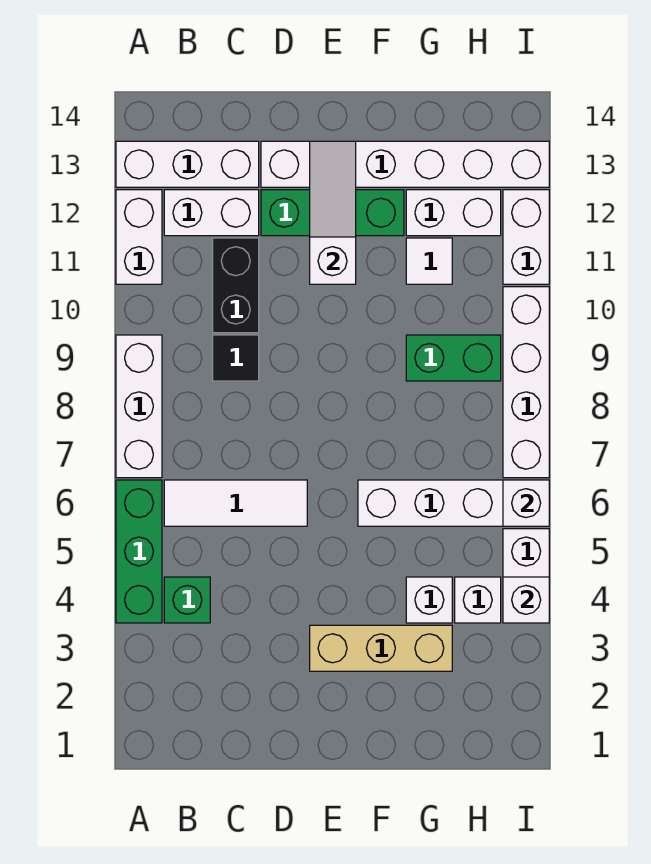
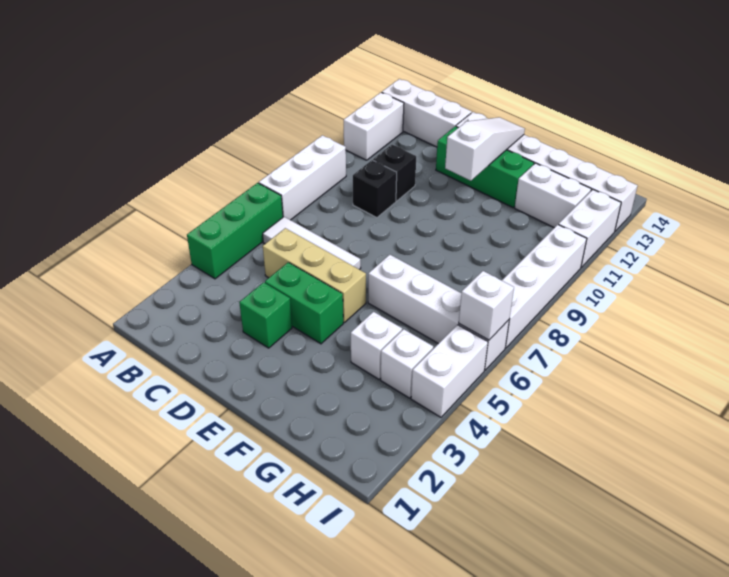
green brick B4 level 1 -> green brick D3 level 1
white brick B12:C12 level 1 -> none
black tile C9 level 1 -> black brick C9 level 1
black brick C10:C11 level 1 -> black brick C10 level 1
tan brick E3:G3 level 1 -> tan brick C5:E5 level 1
green brick G9:H9 level 1 -> green brick D4:E4 level 1
white tile G11 level 1 -> none
white brick I4 level 2 -> none

